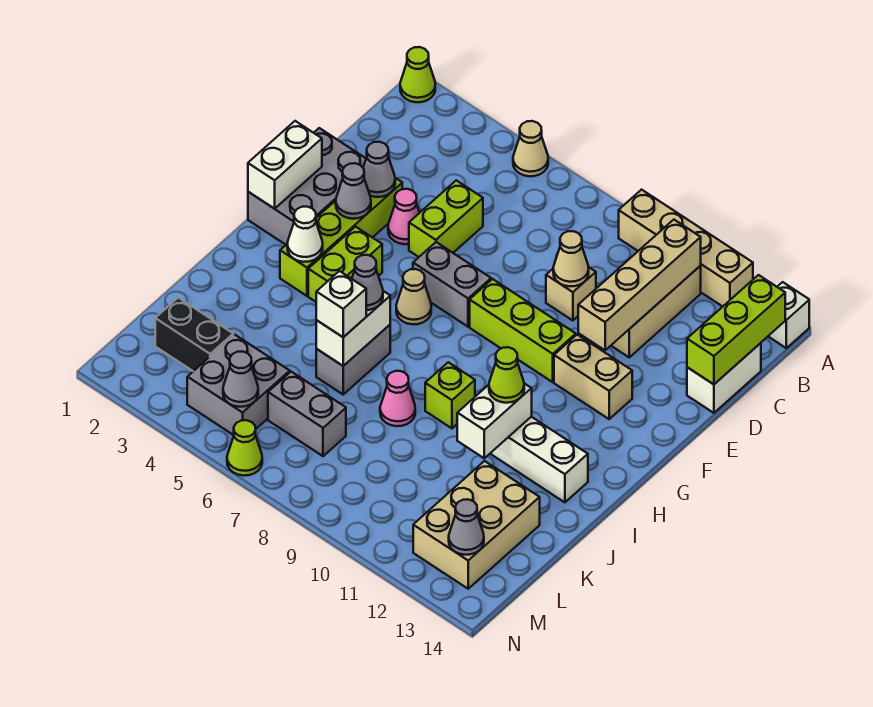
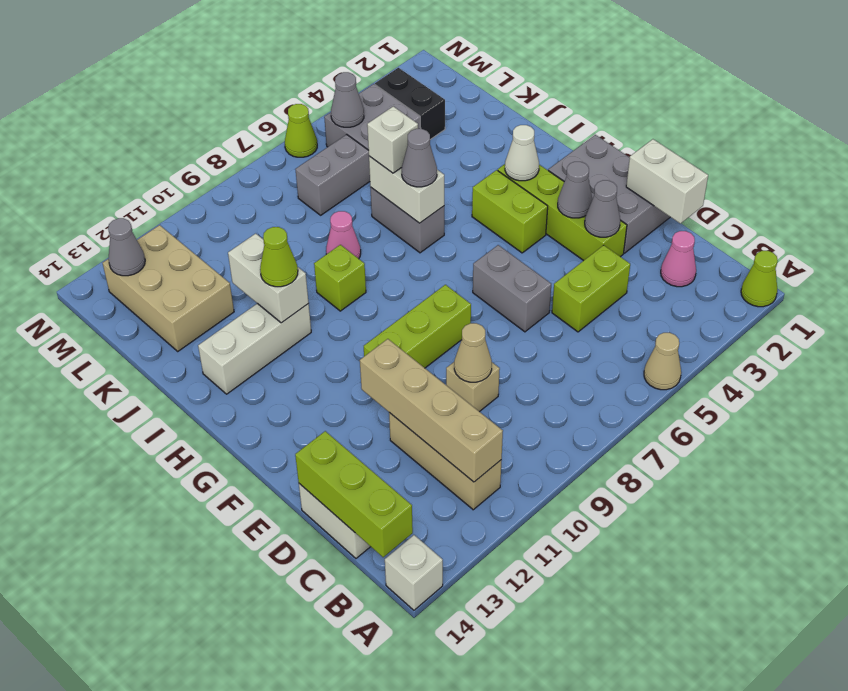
tan brick A9:A12 level 1 -> none
lime brick D5:E5 level 1 -> lime brick D4:D5 level 1
pink cone E4 level 1 -> pink cone C2 level 1
white brick F1:G1 level 2 -> white brick D1:E1 level 2
grey brick F6:F7 level 1 -> grey brick E6:F6 level 1
tan brick F11:F12 level 1 -> none
tan cone G6 level 1 -> none
black brick L2:L3 level 1 -> black brick L3:M3 level 1

